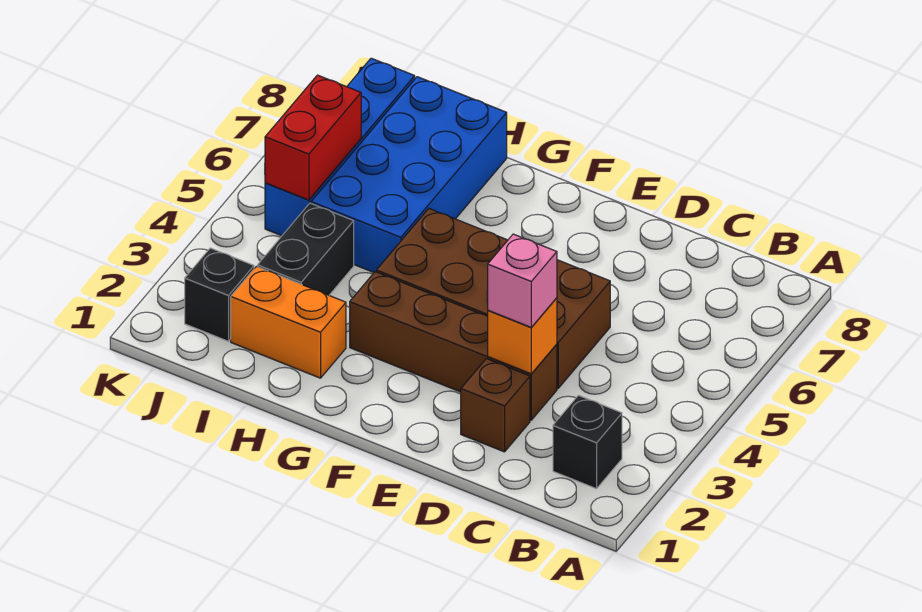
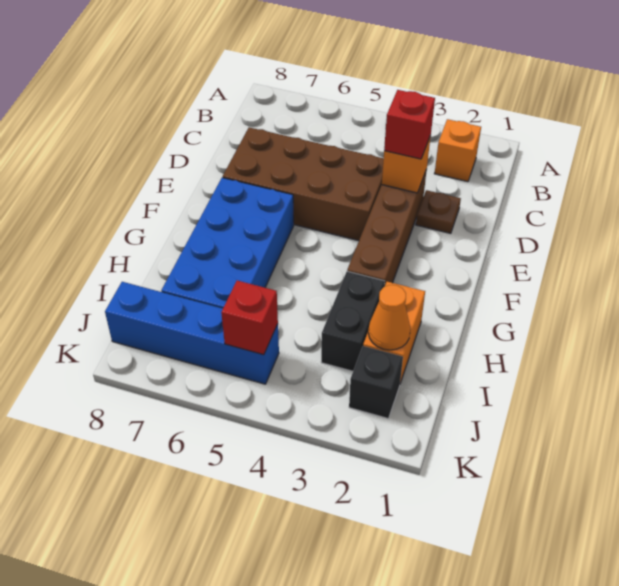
black brick B2 level 1 -> orange brick B2 level 1
brown brick D2 level 1 -> brown plate D2 level 1
pink brick D3 level 3 -> red brick D3 level 3
brown brick D4:G5 level 1 -> brown brick D4:E7 level 1
blue brick H5:I8 level 1 -> blue brick F6:I7 level 1
none -> orange cone I2 level 2
black brick I3:I4 level 1 -> black brick H3:I3 level 1
red brick J5:J6 level 2 -> red brick J5 level 2

